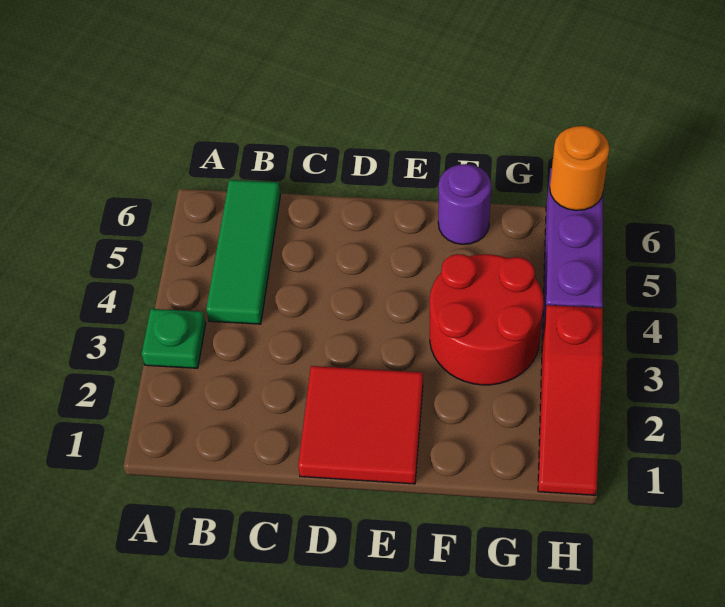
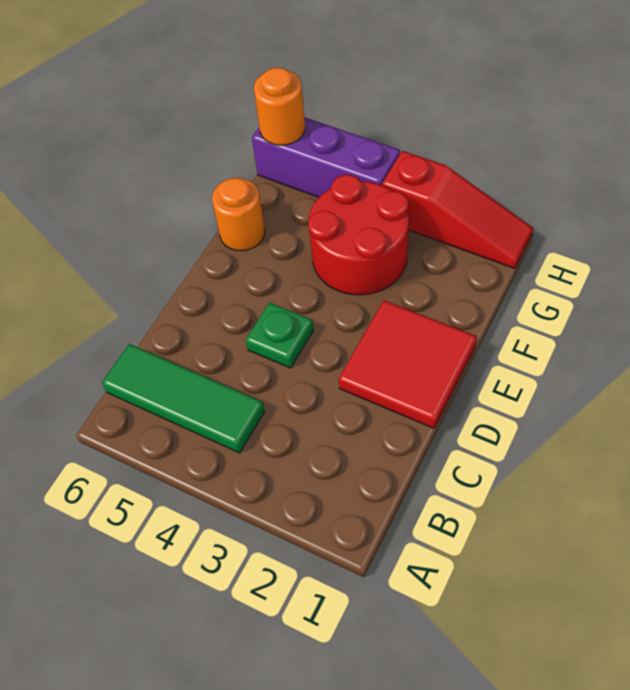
green plate A3 level 1 -> green plate D4 level 1
purple round brick F6 level 1 -> orange round brick F6 level 1

